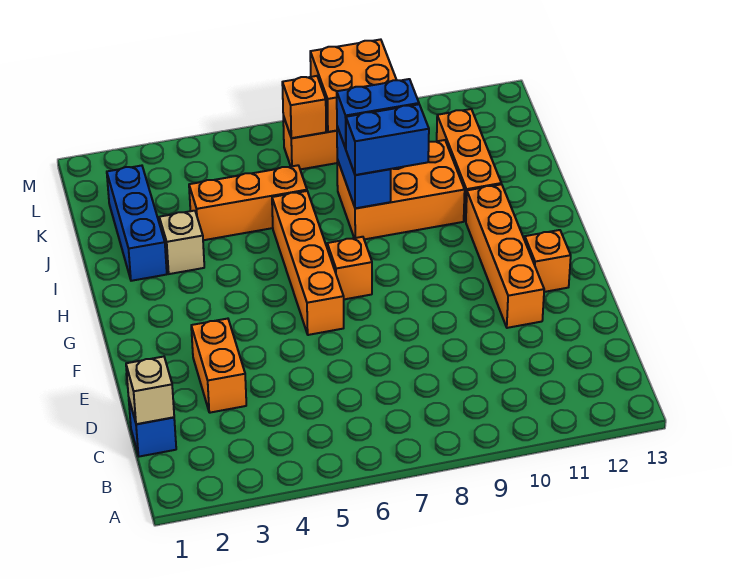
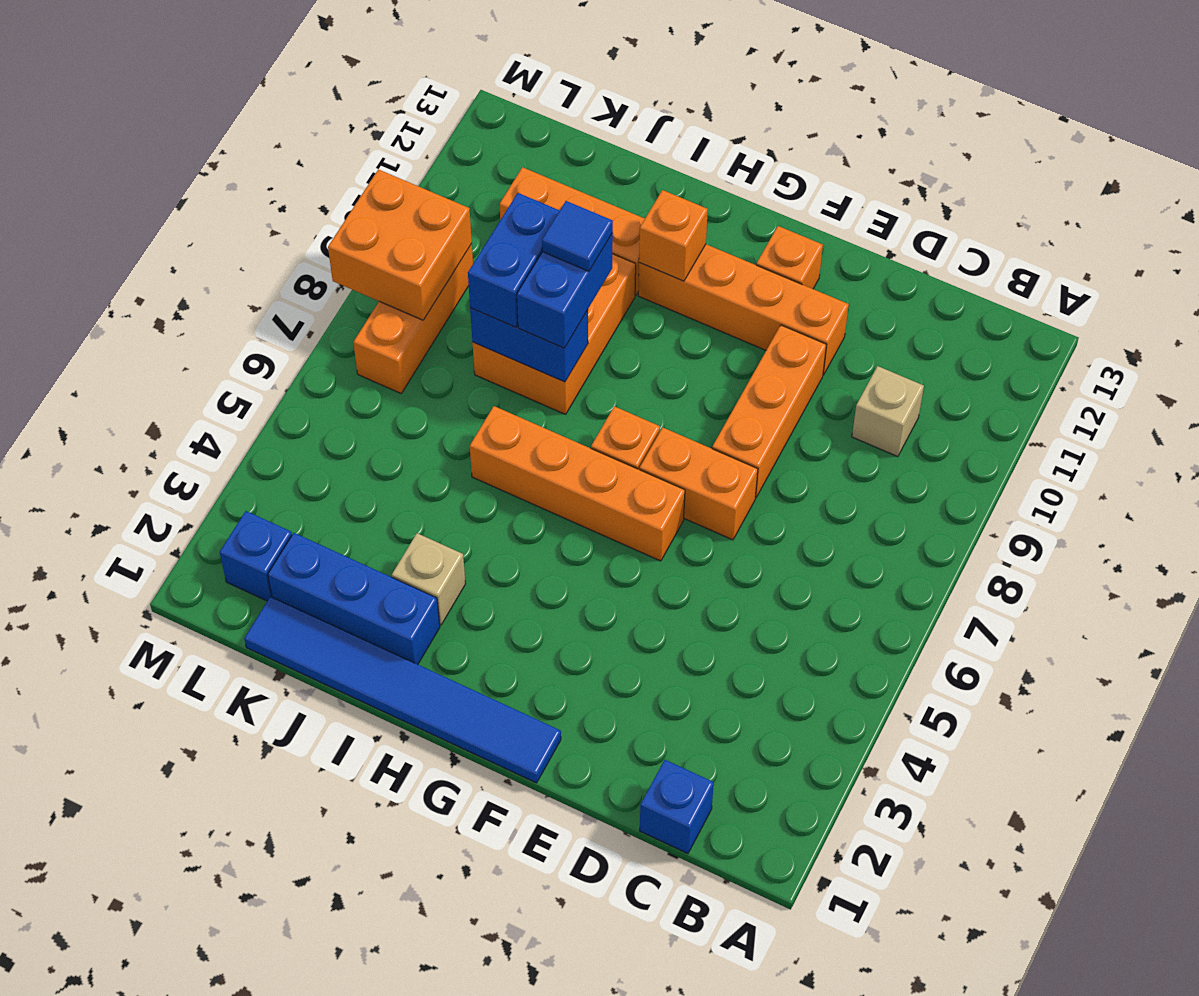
tan brick C1 level 2 -> tan brick C10 level 1
orange brick D3:E3 level 1 -> orange brick E7:F7 level 1
none -> blue tile F1:K1 level 1
none -> blue tile I9 level 4
orange brick J4:J6 level 1 -> orange brick E8:E10 level 1
none -> blue brick L2 level 1
orange brick L7 level 2 -> orange brick H11 level 2

